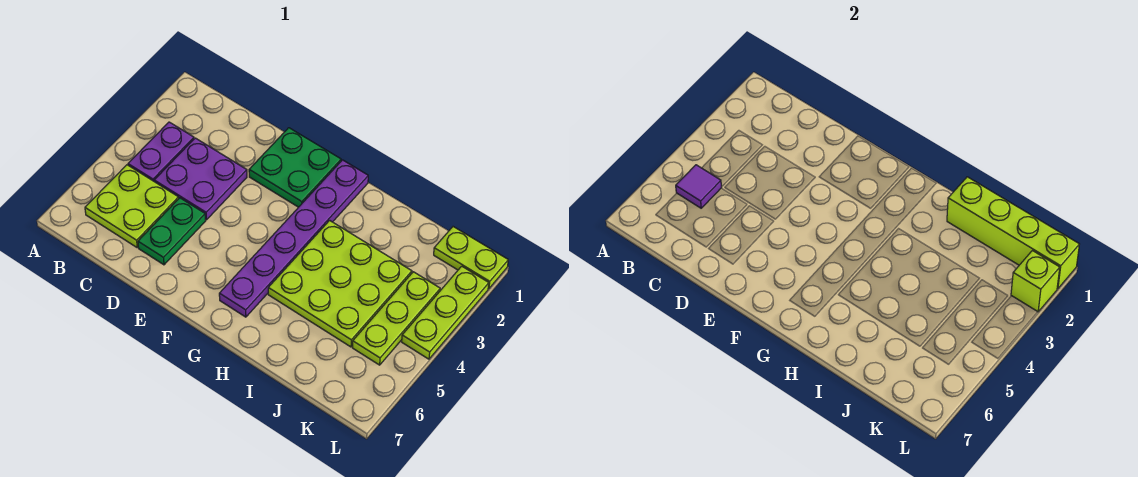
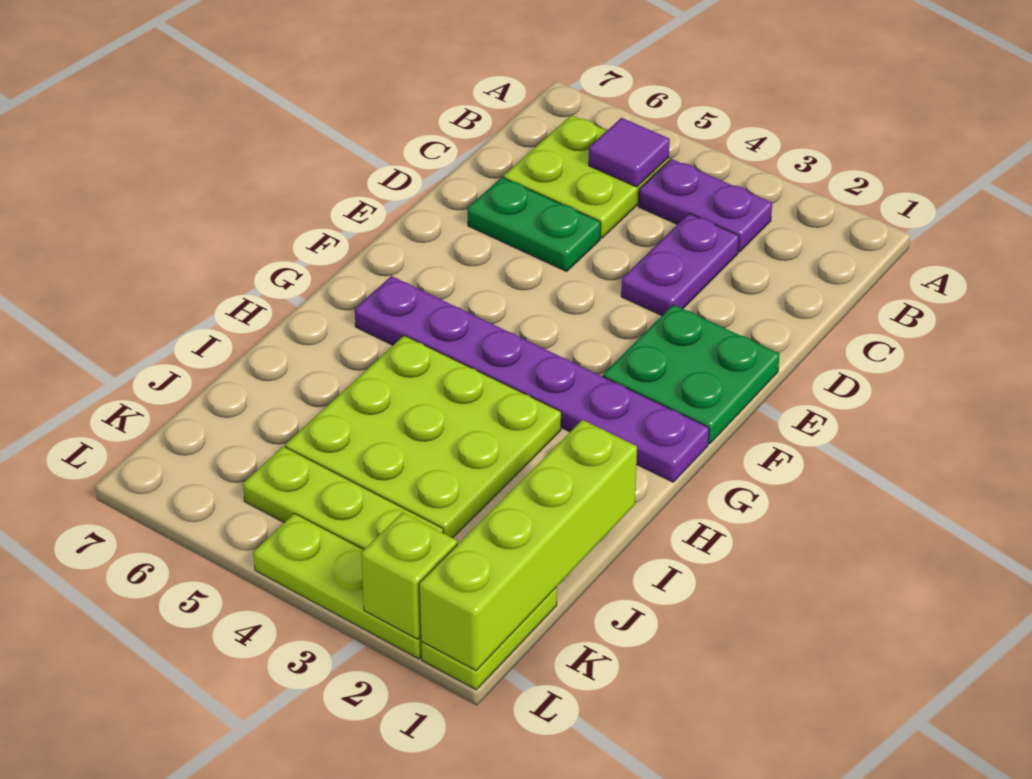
purple plate C3:D4 level 1 -> purple plate C3:D3 level 1

